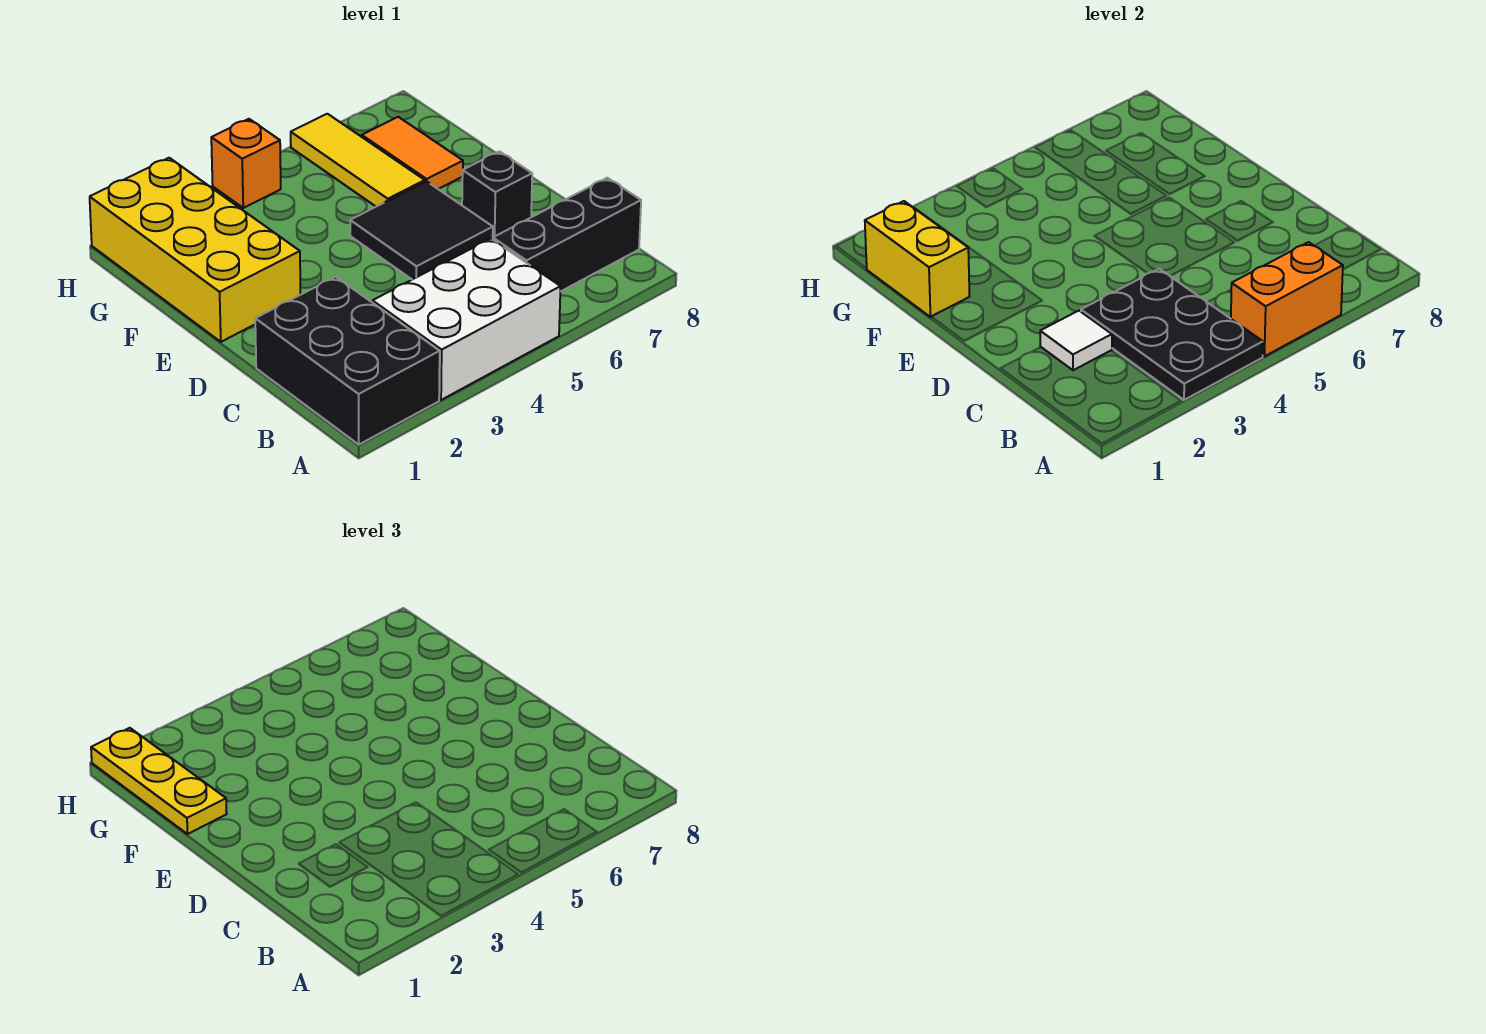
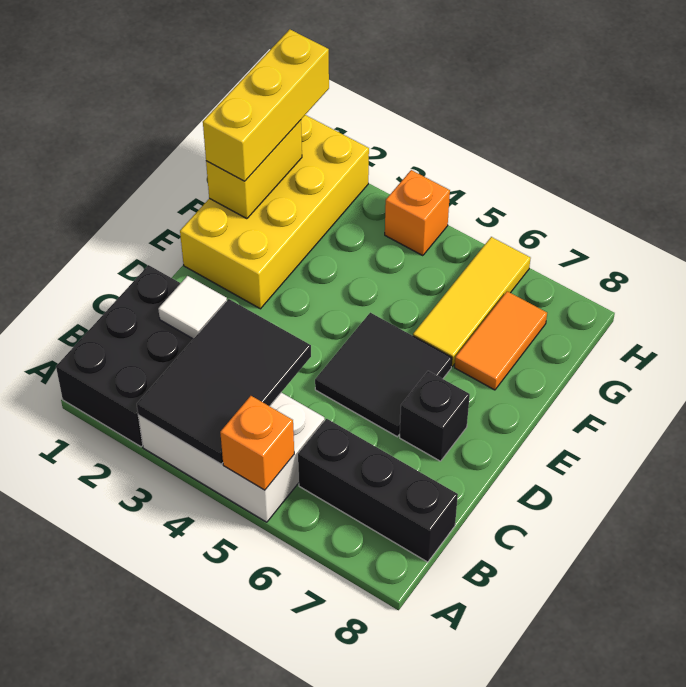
black plate A3:C4 level 2 -> black tile A3:C4 level 2
orange brick A5:A6 level 2 -> orange brick A5 level 2
yellow plate F1:H1 level 3 -> yellow brick F1:H1 level 3

